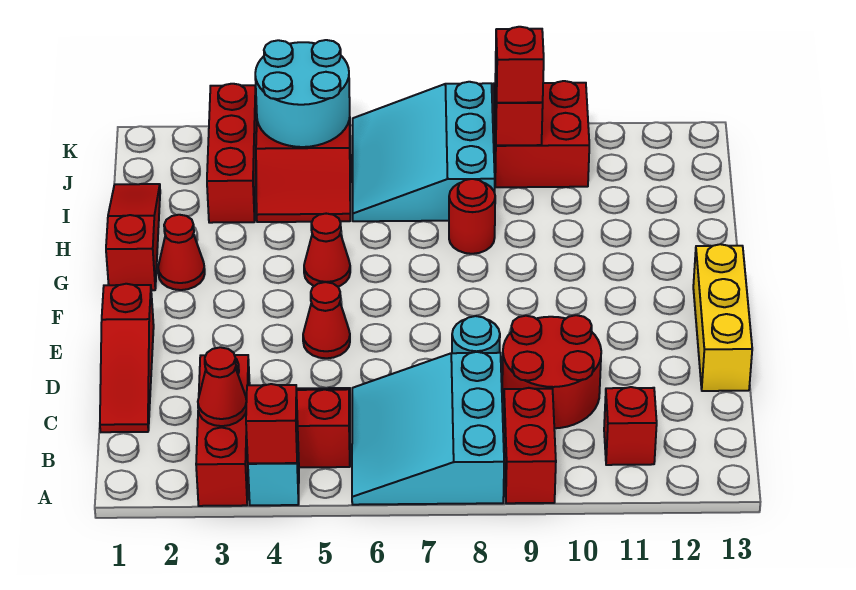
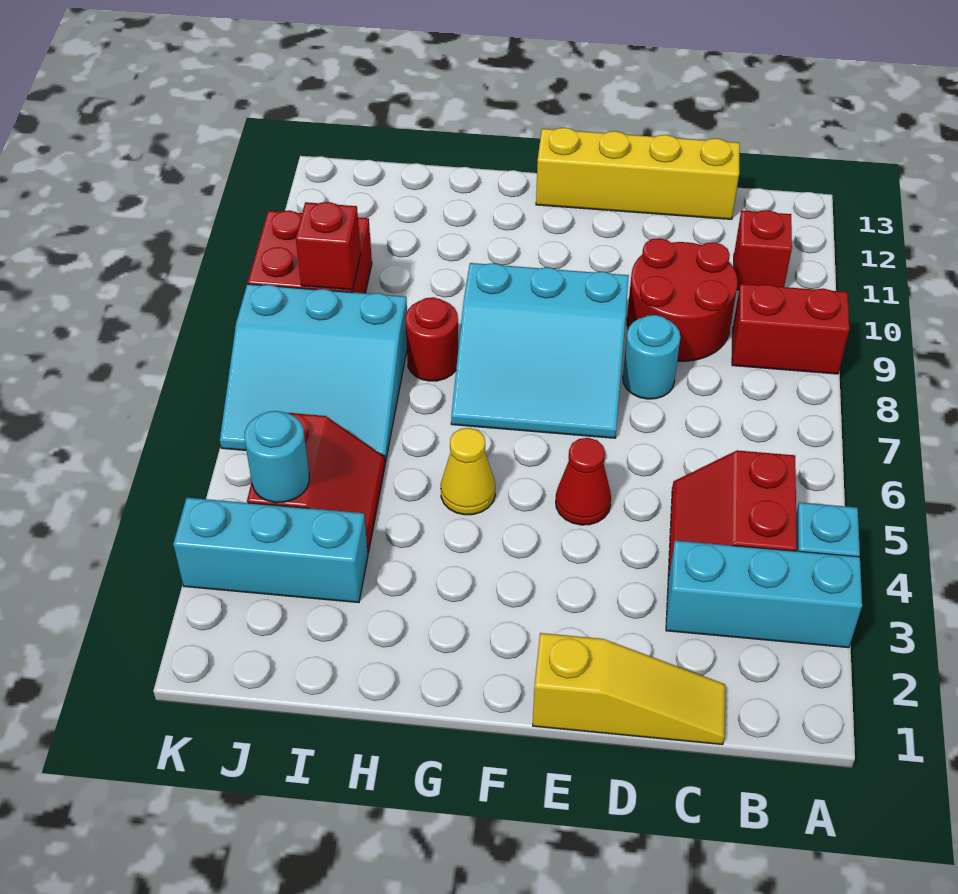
red brick A3:C3 level 1 -> cyan brick A3:C3 level 1
red brick A4 level 2 -> none
cyan slope A6:C8 level 1 top 8 -> cyan slope E7:G9 level 1 top 9
red cone B3 level 2 -> none
red slope C1:E1 level 1 top E -> yellow slope C1:E1 level 1 top E
yellow brick D13:F13 level 1 -> yellow brick C13:F13 level 1
red slope G1:I1 level 1 top G -> none
red cone G2 level 1 -> none
red cone G5 level 1 -> yellow cone G5 level 1
red brick I3:K3 level 1 -> cyan brick I3:K3 level 1
cyan round brick J4:K5 level 2 -> cyan round brick J4 level 2
red brick J9 level 3 -> none

